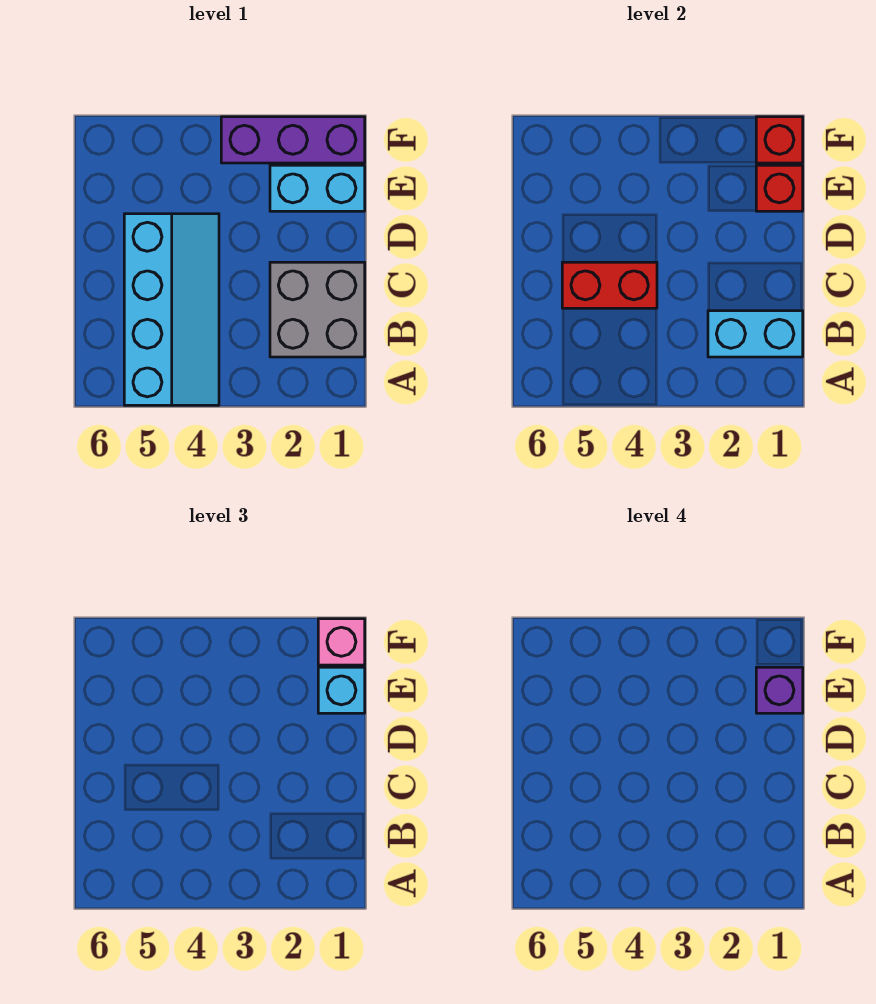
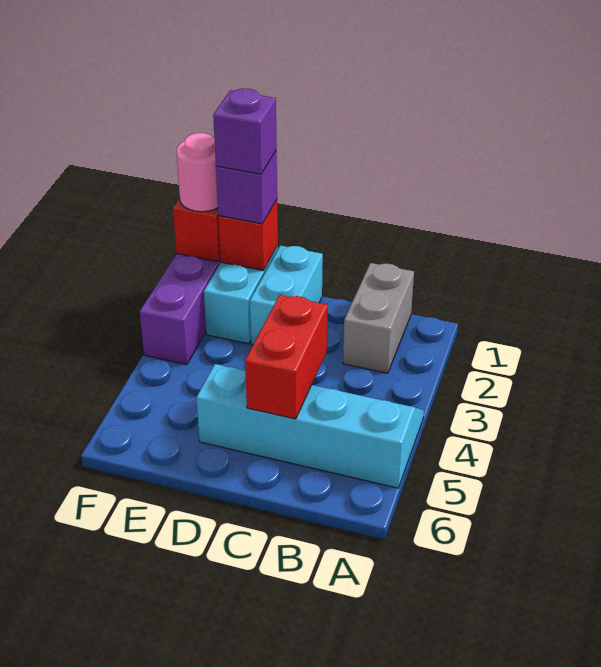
grey brick B1:C2 level 1 -> grey brick B1:B2 level 1
cyan brick B1:B2 level 2 -> cyan brick D1:D2 level 1
cyan brick E1 level 3 -> purple brick E1 level 3
pink brick F1 level 3 -> pink round brick F1 level 3

